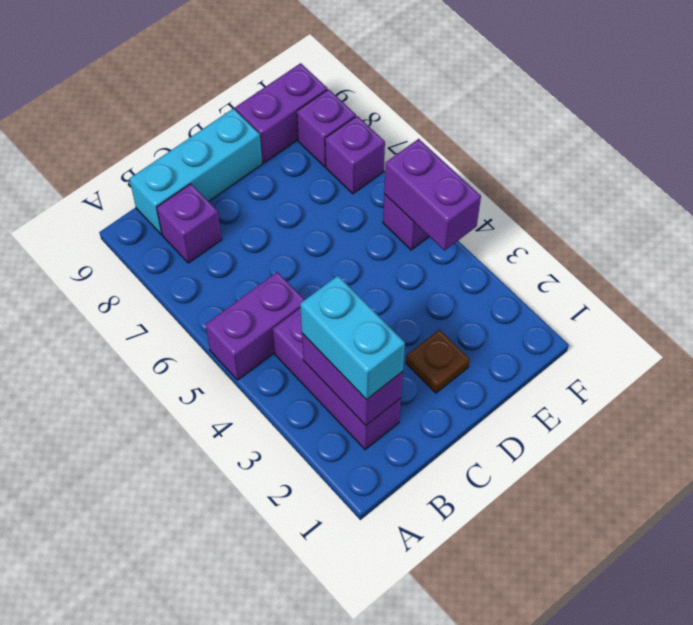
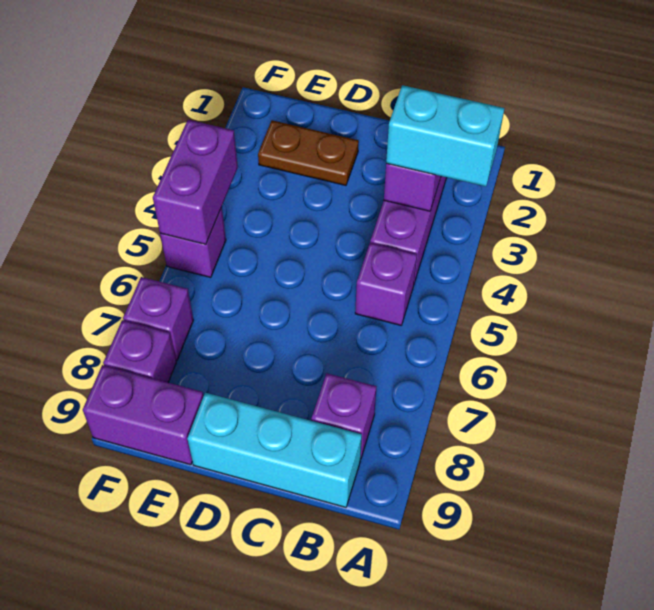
purple brick A5:B5 level 1 -> purple brick B5 level 1
cyan brick B2:B3 level 3 -> cyan brick A3:B3 level 3
brown plate D2 level 1 -> brown plate D2:E2 level 1

